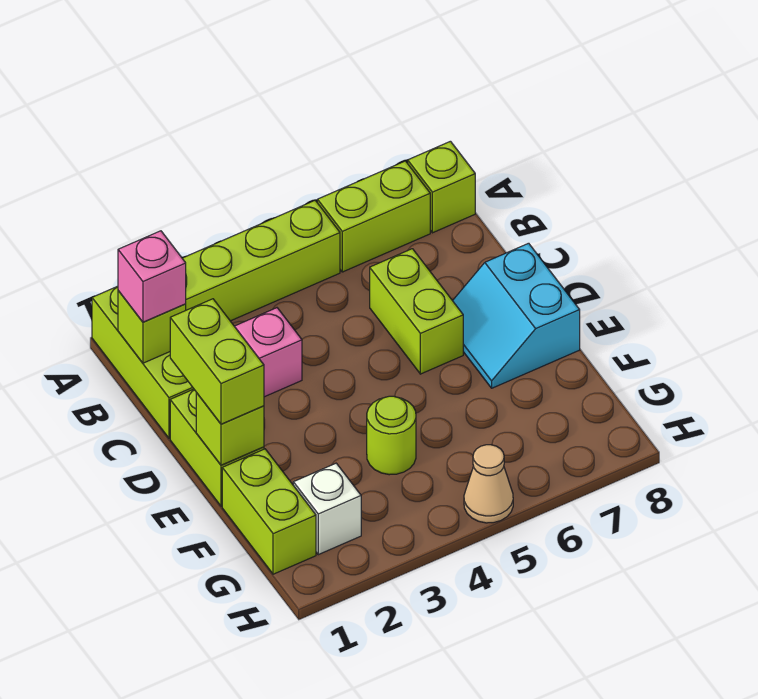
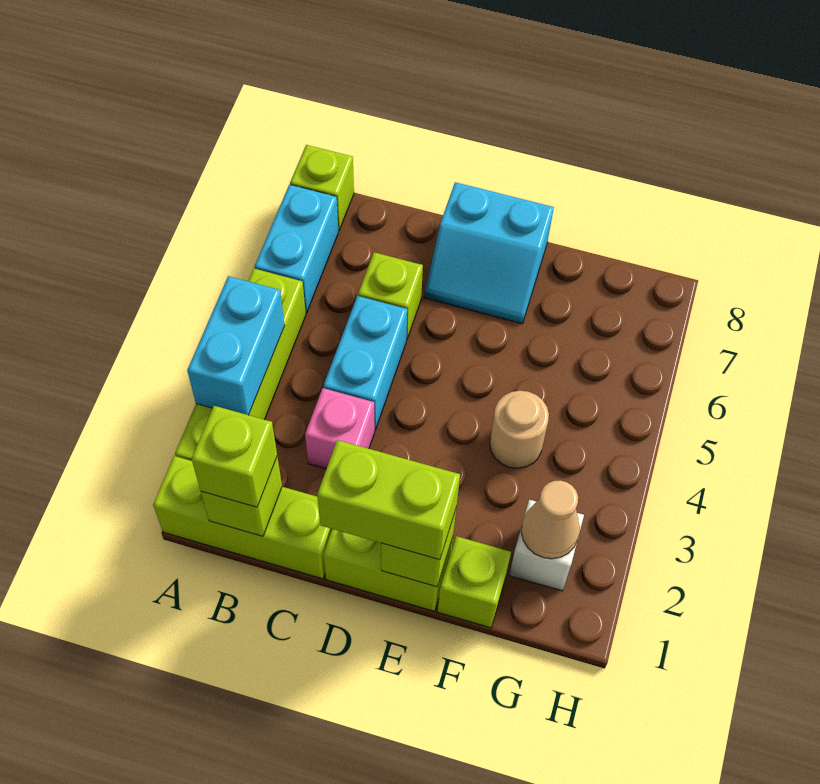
none -> cyan brick A3:A4 level 2
lime brick A6:A7 level 1 -> cyan brick A6:A7 level 1
pink brick B1 level 3 -> lime brick B1 level 3
none -> cyan brick C4:C5 level 1
lime brick C6:D6 level 1 -> lime brick C6 level 1
lime brick F1:G1 level 1 -> lime brick F1 level 1
lime round brick F4 level 1 -> tan round brick F4 level 1
tan cone H5 level 1 -> tan cone G2 level 2

